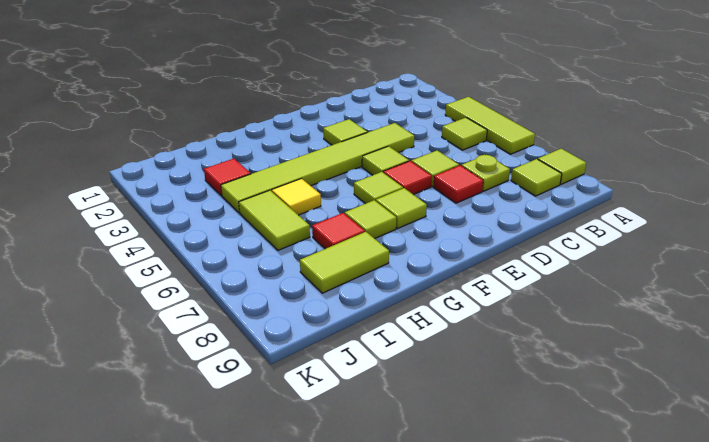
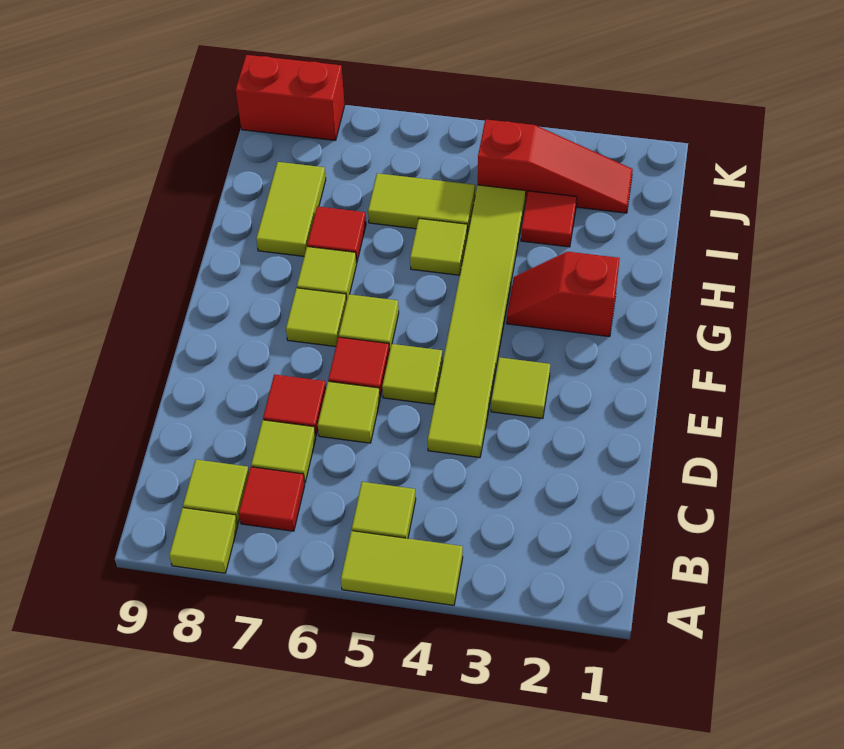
lime tile A4:A6 level 1 -> lime tile A4:A5 level 1
none -> red tile B7 level 1
lime plate C7 level 1 -> lime tile C7 level 1
none -> red slope G2:G3 level 1 top 2
yellow tile H5 level 1 -> lime tile H5 level 1
none -> red slope J2:J4 level 1 top 4
none -> red brick K8:K9 level 1

